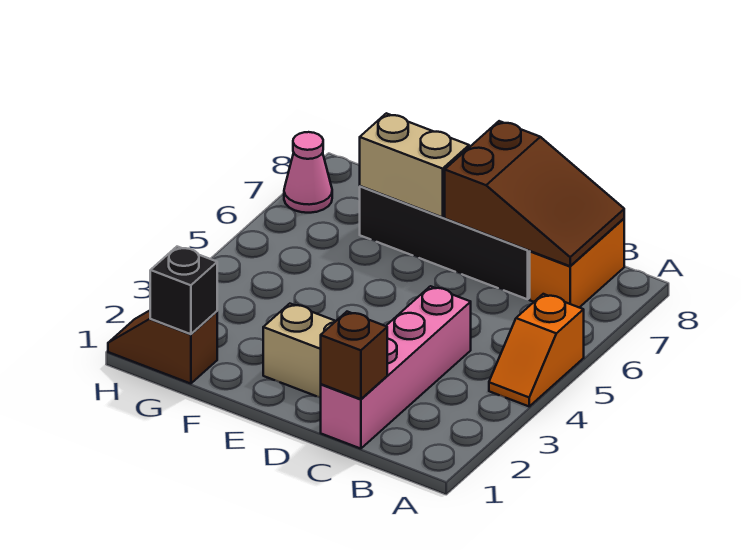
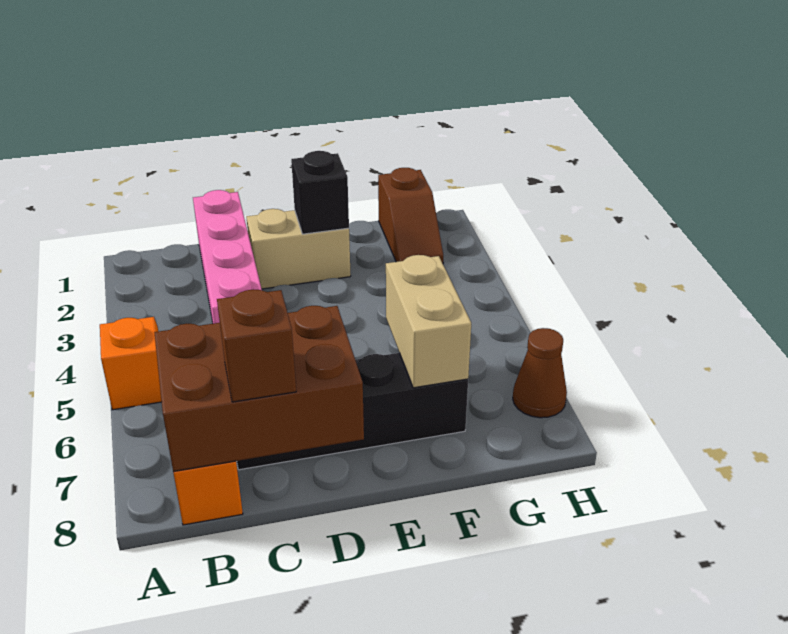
brown slope B7:D8 level 2 top D -> brown brick B7:D8 level 2
brown brick C1 level 2 -> brown brick C8 level 3
tan brick E7:F7 level 2 -> tan brick F6:F7 level 2
brown slope G1:H1 level 1 top G -> brown slope G1:G2 level 1 top 1
black brick G1 level 2 -> black brick E2 level 2
pink cone H7 level 1 -> brown cone H7 level 1

